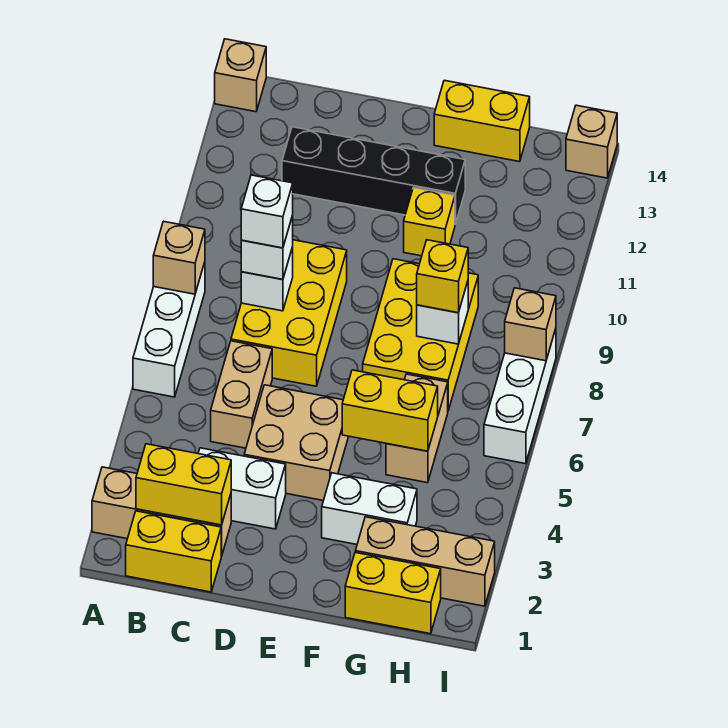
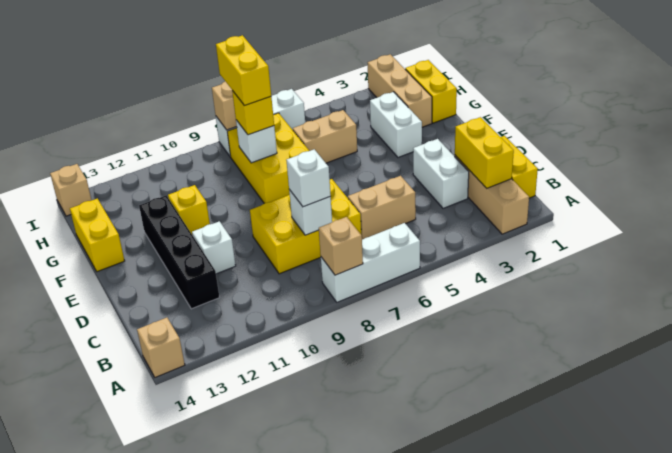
white brick C8 level 4 -> white brick D11 level 1
tan brick D4:E5 level 1 -> none
yellow brick F5:G5 level 2 -> yellow brick G8:H8 level 4
yellow brick F7:G9 level 1 -> yellow brick F7:H8 level 1

